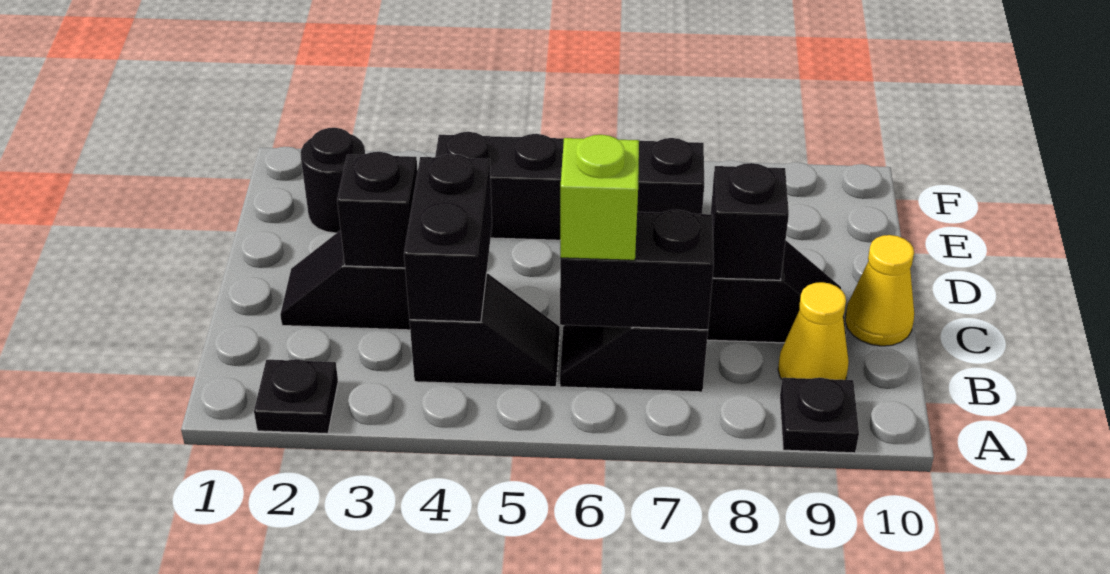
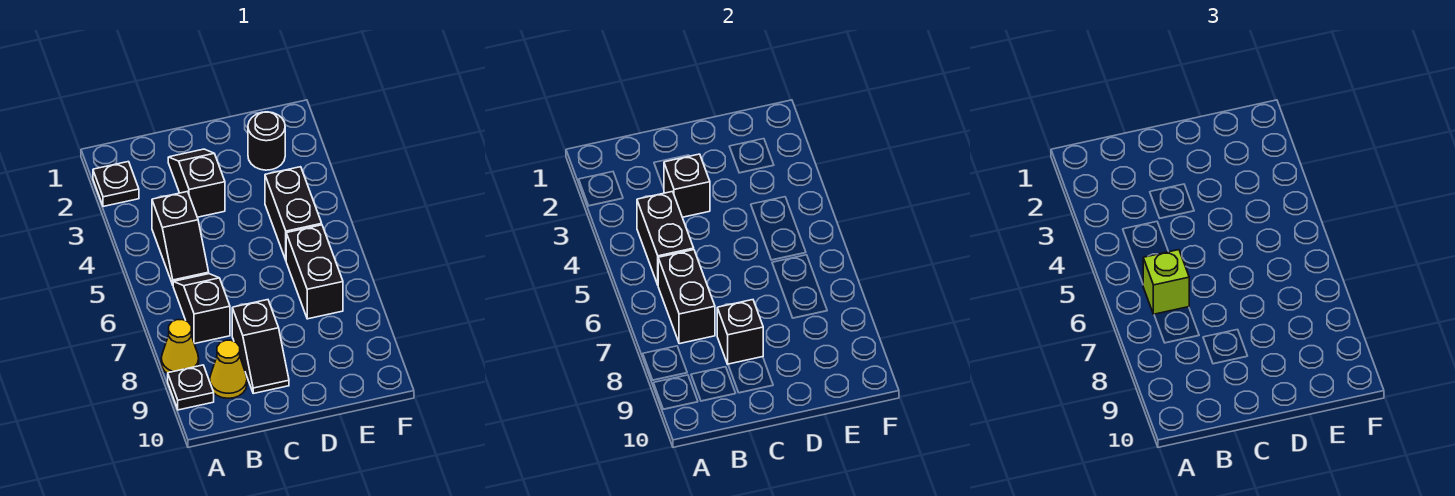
black brick B4:C4 level 2 -> black brick B4:B5 level 2
yellow cone C10 level 1 -> yellow cone A8 level 1

